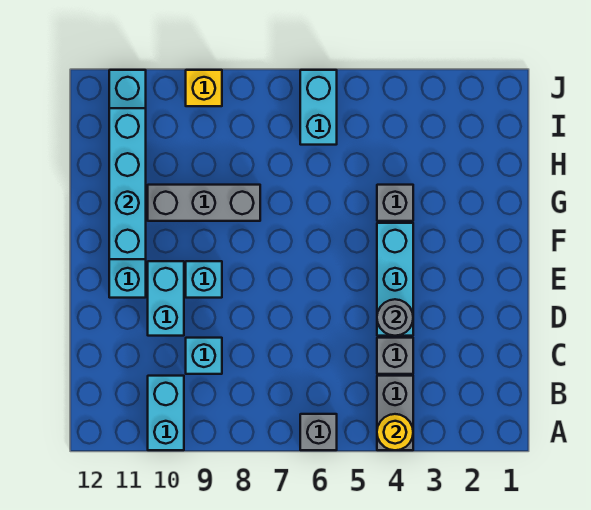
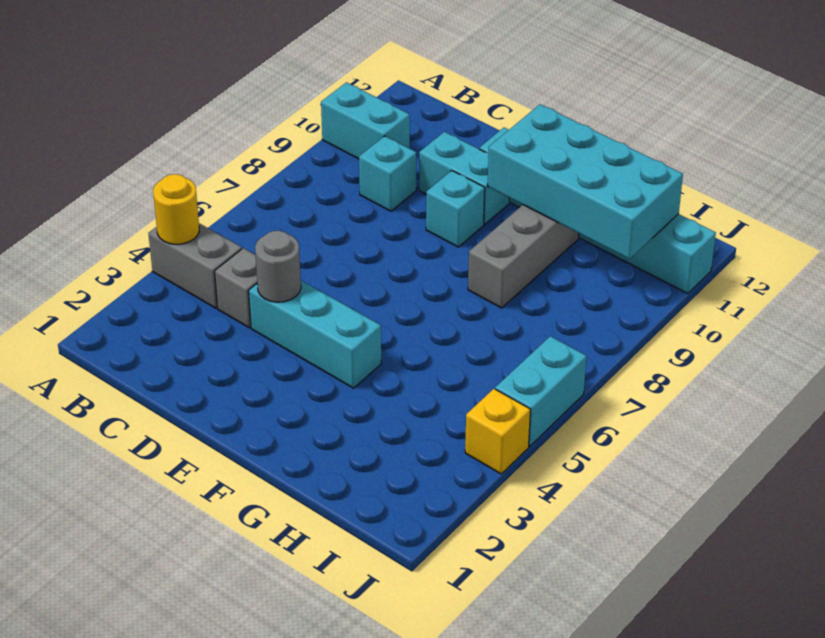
grey brick A6 level 1 -> none
cyan brick F11:I11 level 2 -> cyan brick F10:I11 level 2
grey brick G4 level 1 -> none
cyan brick I6:J6 level 1 -> cyan brick J5:J6 level 1
yellow brick J9 level 1 -> yellow brick J4 level 1

